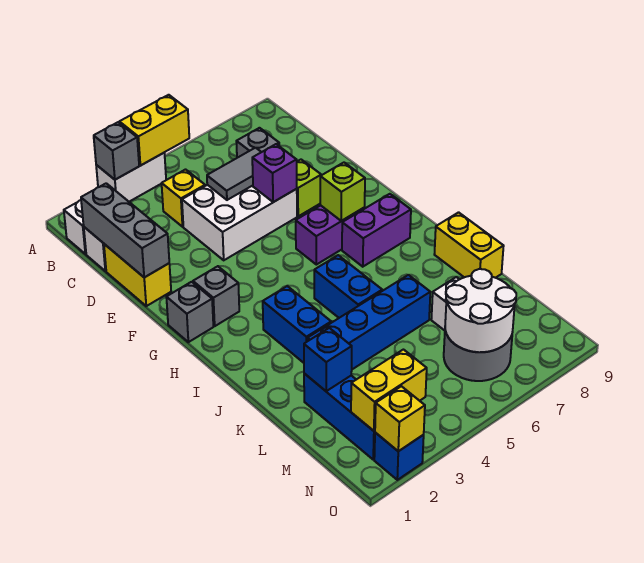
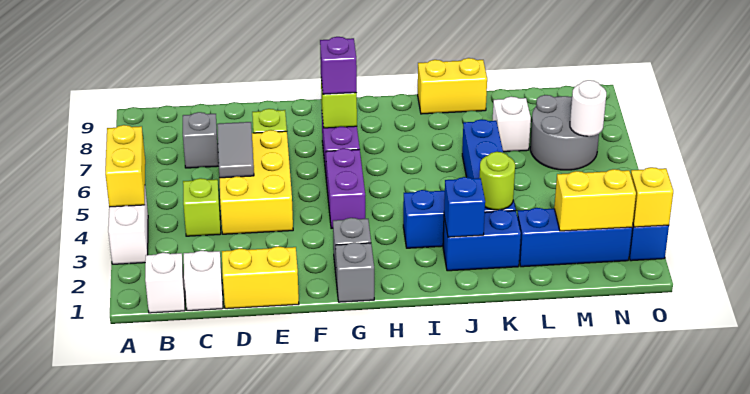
grey brick A3 level 2 -> none
grey brick C1:E1 level 2 -> none
yellow brick C4 level 1 -> lime brick C4 level 1
white brick D4:E6 level 1 -> yellow brick D4:E6 level 1
purple brick E6 level 2 -> purple brick G7 level 3
purple brick H7:H8 level 1 -> purple brick G4:G5 level 1
blue brick I5:J5 level 1 -> blue brick J2:K2 level 1
none -> lime round brick K3 level 2
blue brick L2 level 2 -> blue brick J2 level 2
white round brick M6:N7 level 2 -> white round brick N6 level 2
yellow brick N2:N3 level 2 -> yellow brick M2:N2 level 2

